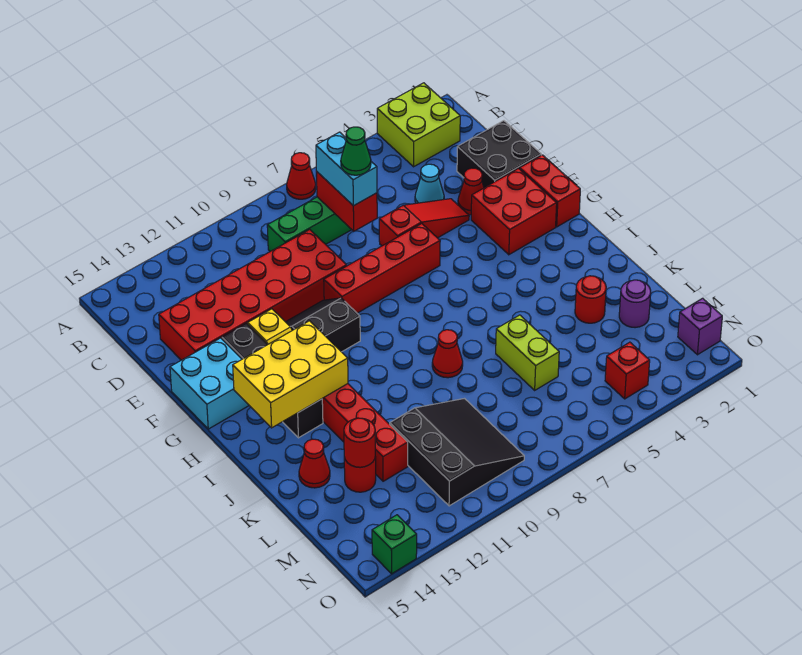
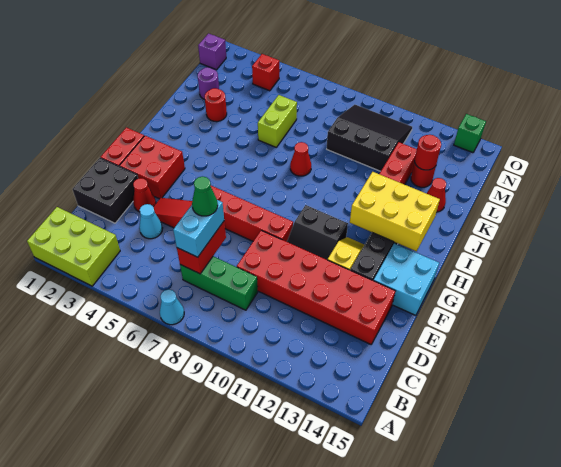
lime brick A2:B3 level 1 -> lime brick A1:B3 level 1
red cone A7 level 1 -> cyan cone A7 level 1
black slope L9:N11 level 1 top 11 -> black slope L9:N11 level 1 top L

